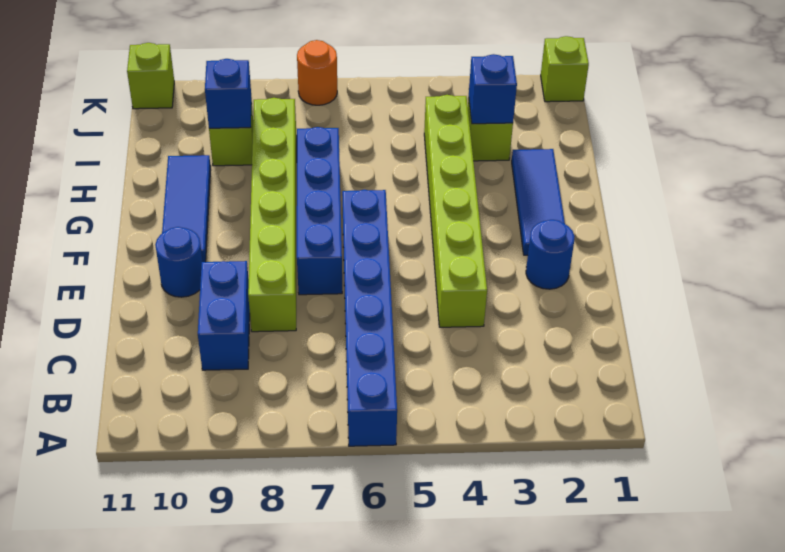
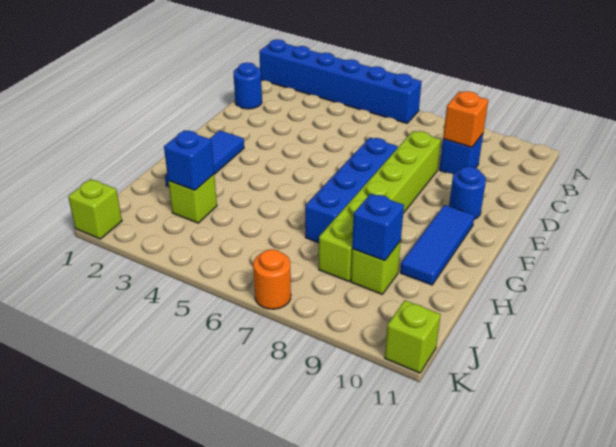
blue brick A6:F6 level 1 -> blue brick A1:A6 level 1
blue brick C9:D9 level 1 -> blue brick C9 level 1
none -> orange brick C9 level 2
lime brick D4:I4 level 1 -> none
blue round brick E2 level 1 -> blue round brick C1 level 1

